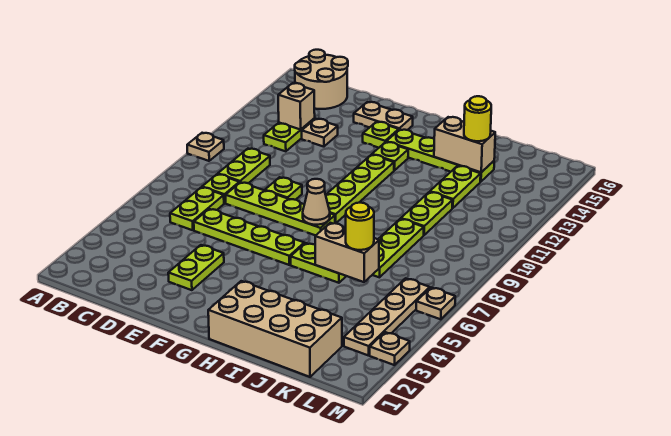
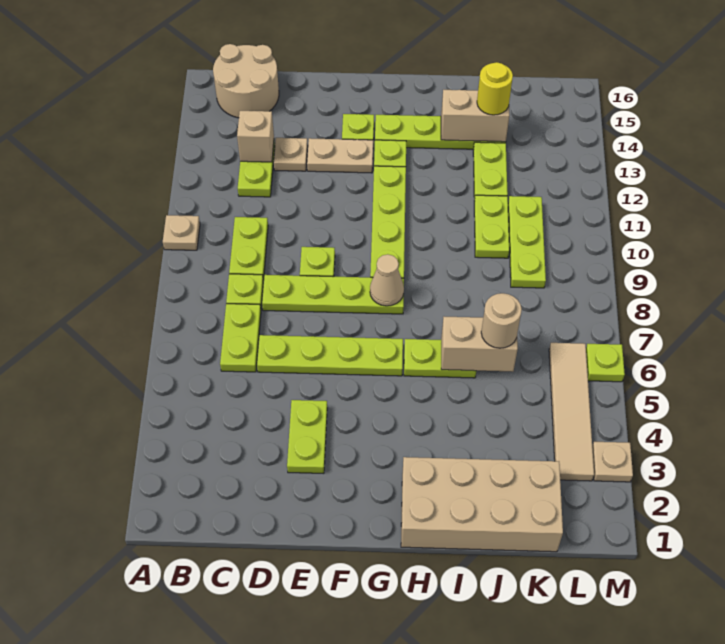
tan plate E15:F15 level 1 -> tan plate E13:F13 level 1
yellow round brick J6 level 3 -> tan round brick J6 level 3
lime plate J7:J9 level 1 -> lime plate K9:K11 level 1
tan plate L3:L6 level 1 -> tan tile L3:L6 level 1
tan plate M6 level 1 -> lime plate M6 level 1

